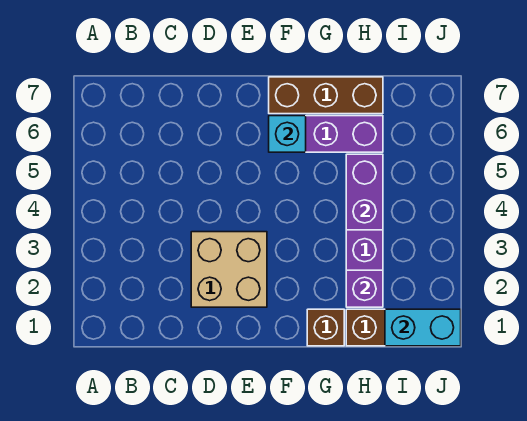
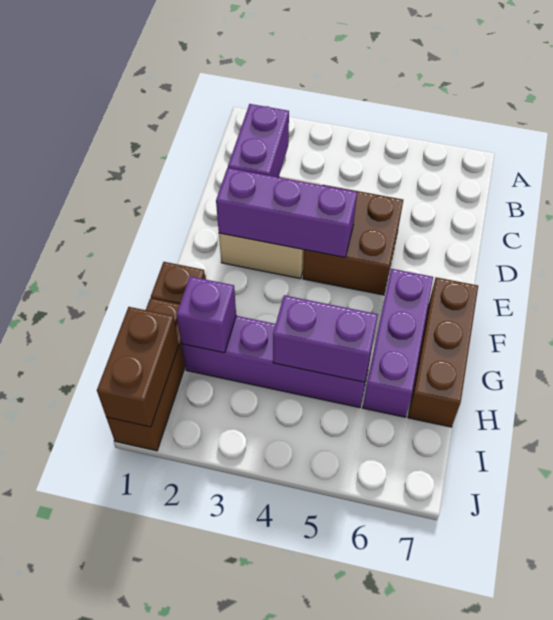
none -> purple brick C2:D2 level 2
none -> brown brick D4:E5 level 1
none -> purple brick E2:E4 level 2
cyan brick F6 level 2 -> none
cyan brick I1:J1 level 2 -> brown brick I1:J1 level 2

